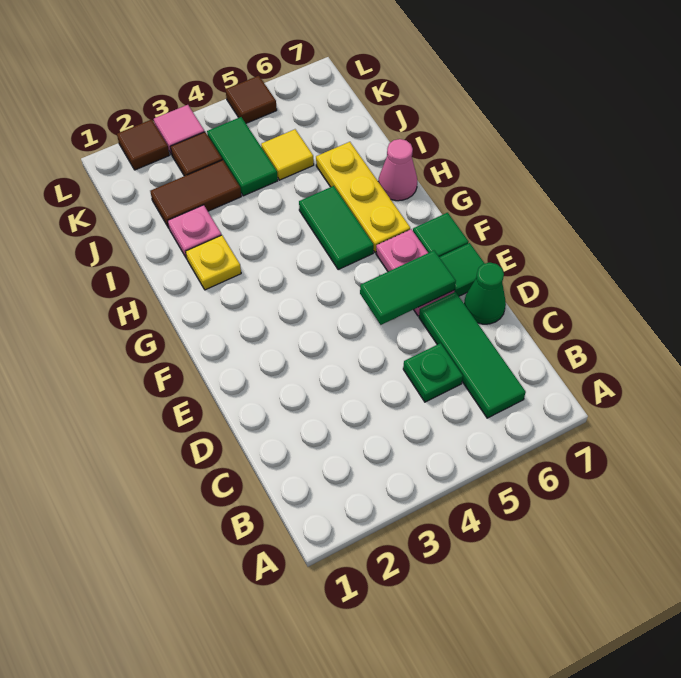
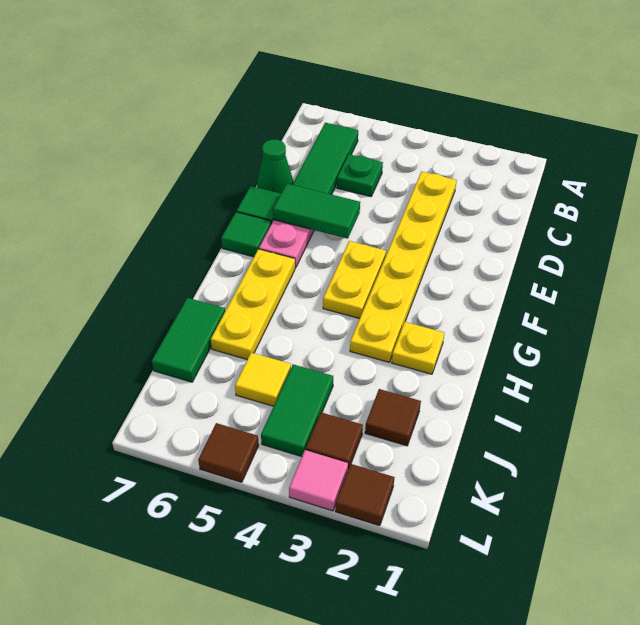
none -> yellow plate C3:H3 level 1
none -> yellow plate F4:G4 level 1
green tile G5:H5 level 1 -> green tile I7:J7 level 1
pink cone H7 level 1 -> none
pink plate I2 level 1 -> none
brown tile J2:J3 level 1 -> brown tile J2 level 1

